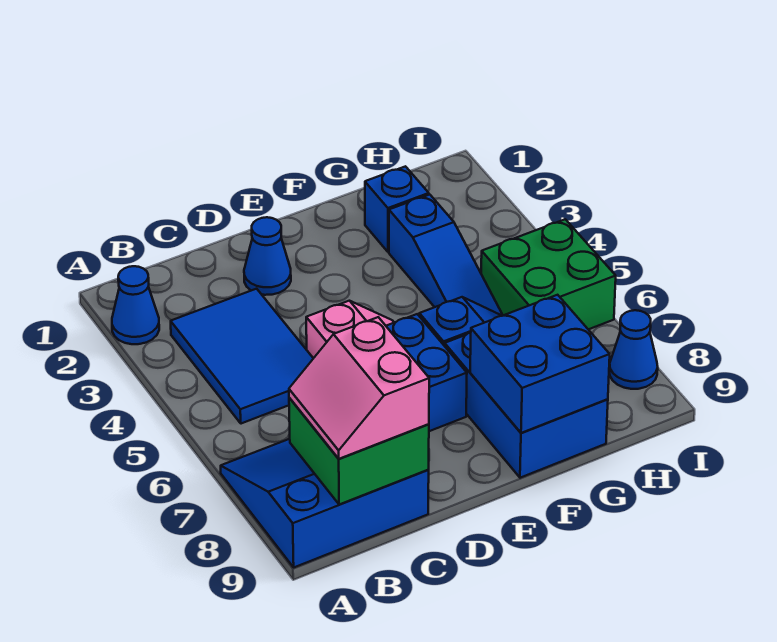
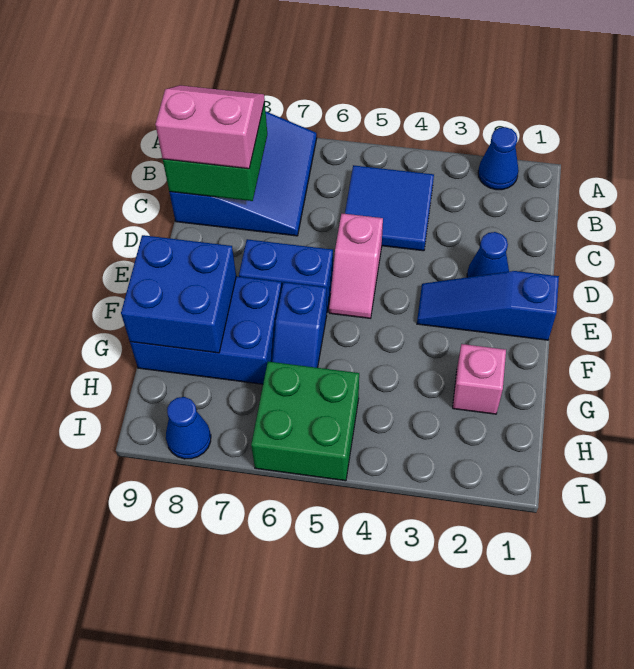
blue tile B3:C5 level 1 -> blue tile B4:C5 level 1
blue brick G2 level 1 -> pink brick G2 level 1
blue slope G3:G5 level 1 top 3 -> blue slope E1:E3 level 1 top 1

